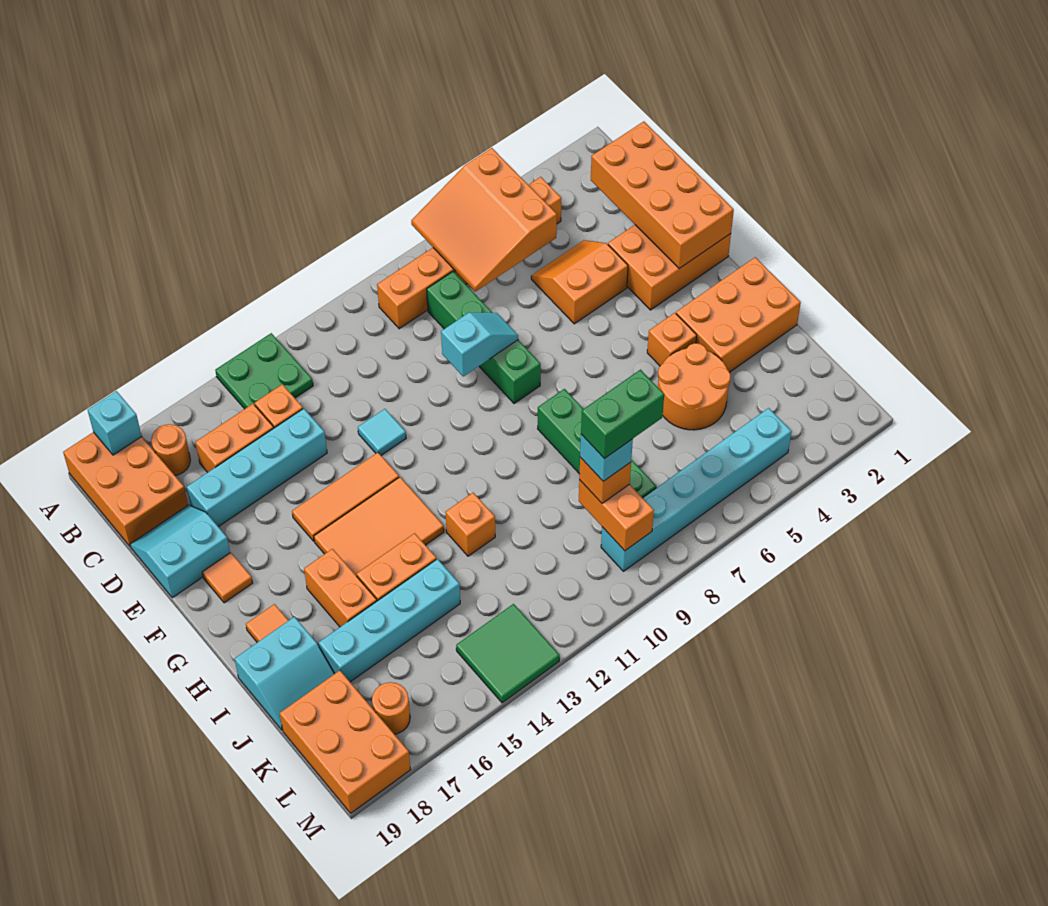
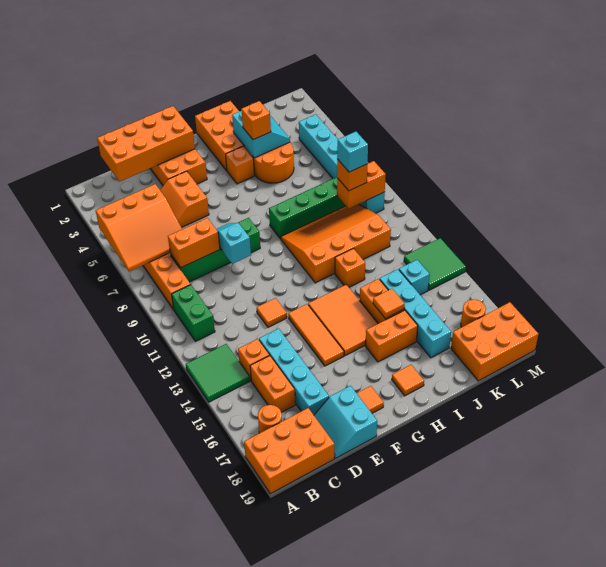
green plate A13:B14 level 1 -> green tile A13:B14 level 1
cyan brick A18 level 2 -> cyan brick K14 level 1
none -> orange brick C8:D8 level 2
cyan tile E12 level 1 -> orange tile E12 level 1
none -> orange slope H9:K11 level 1 top 11
none -> orange brick I4 level 3
none -> orange tile I15 level 2
cyan slope I18:J19 level 1 top I -> cyan slope I3:J4 level 2 top I
green brick K8:K9 level 5 -> green brick B10:B11 level 1

